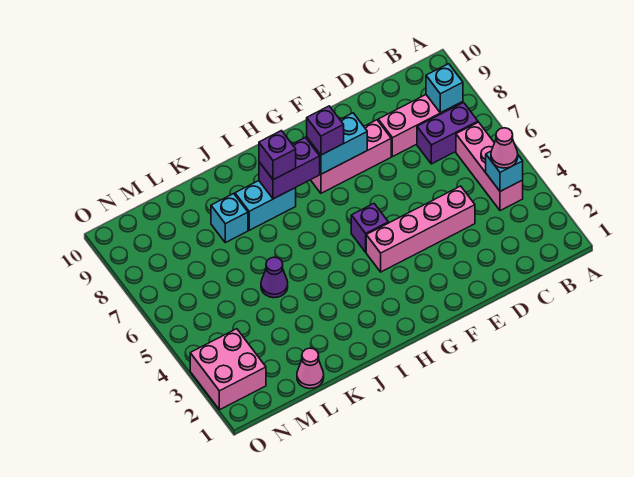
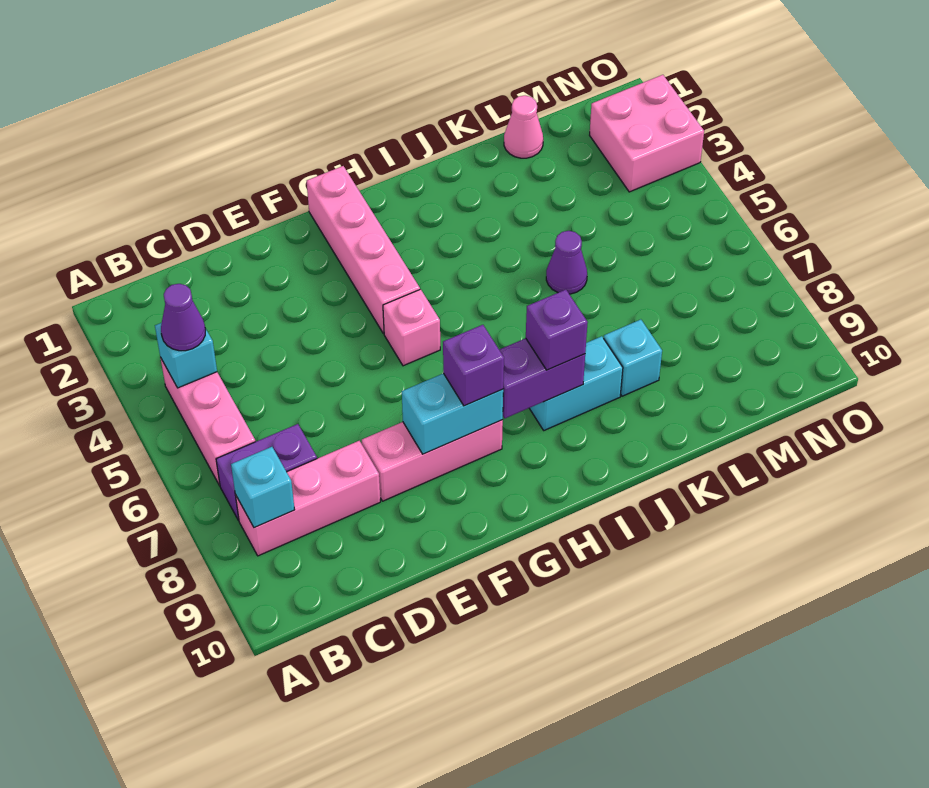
pink cone B4 level 3 -> purple cone B4 level 3
pink brick D4:G4 level 1 -> pink brick G1:G4 level 1
purple brick G5 level 1 -> pink brick G5 level 1

